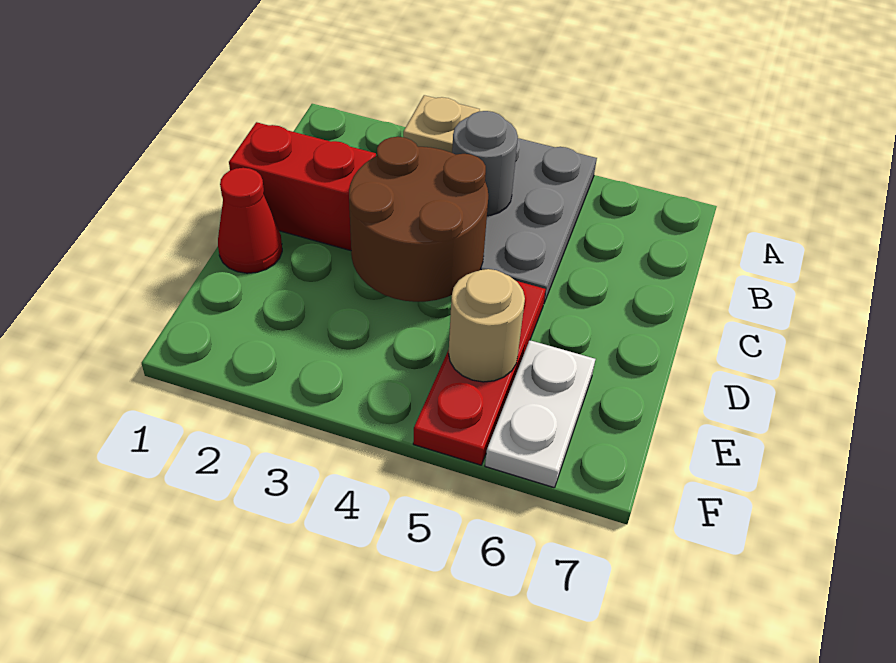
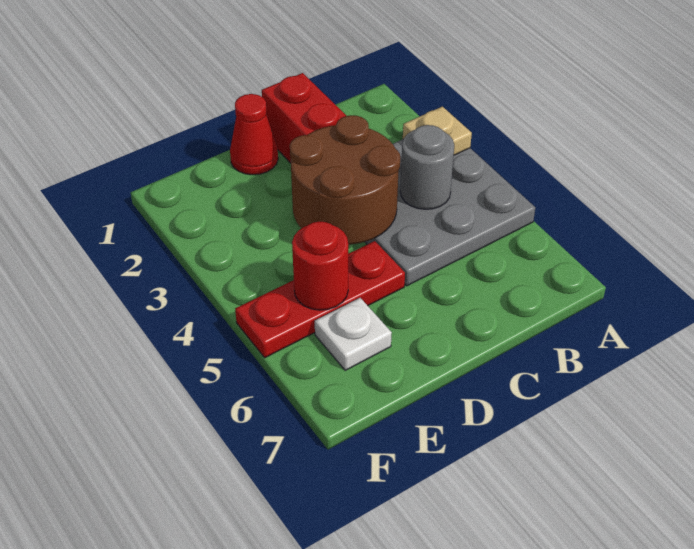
tan round brick E5 level 2 -> red round brick E5 level 2
white plate E6:F6 level 1 -> white plate E6 level 1

